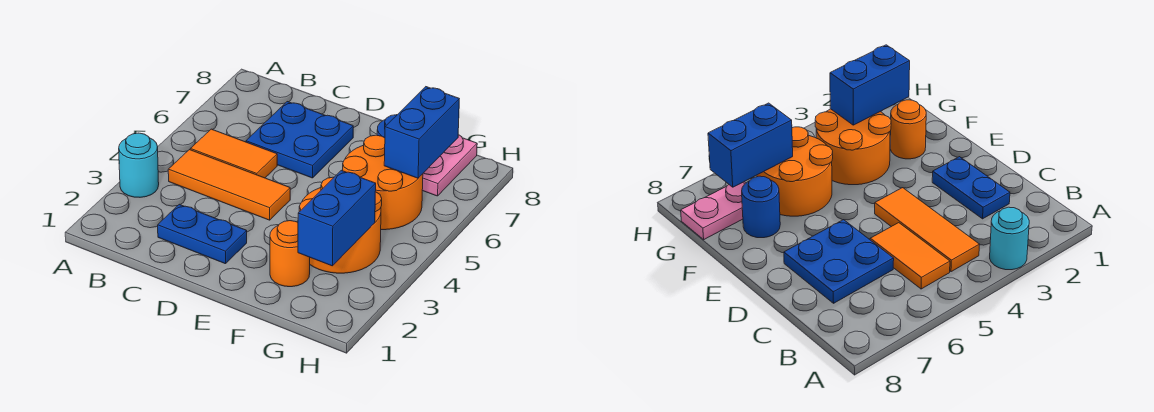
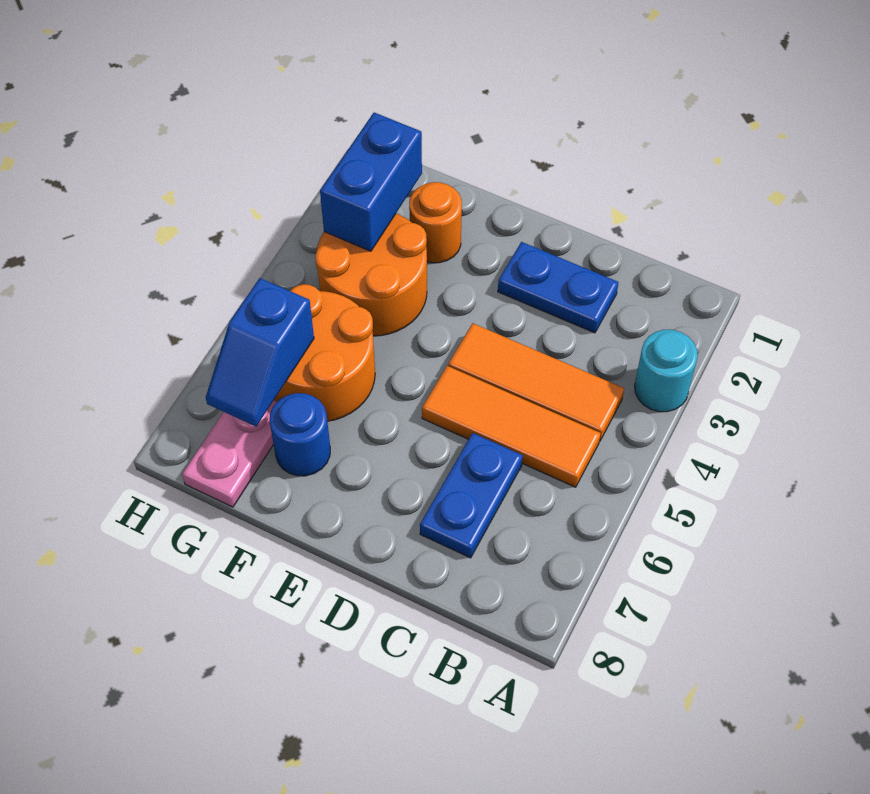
orange tile B5:C5 level 1 -> orange tile B5:D5 level 1
blue plate C6:D7 level 1 -> blue plate C6:C7 level 1
blue brick G6:G7 level 2 -> blue slope G6:G7 level 2 top 6

